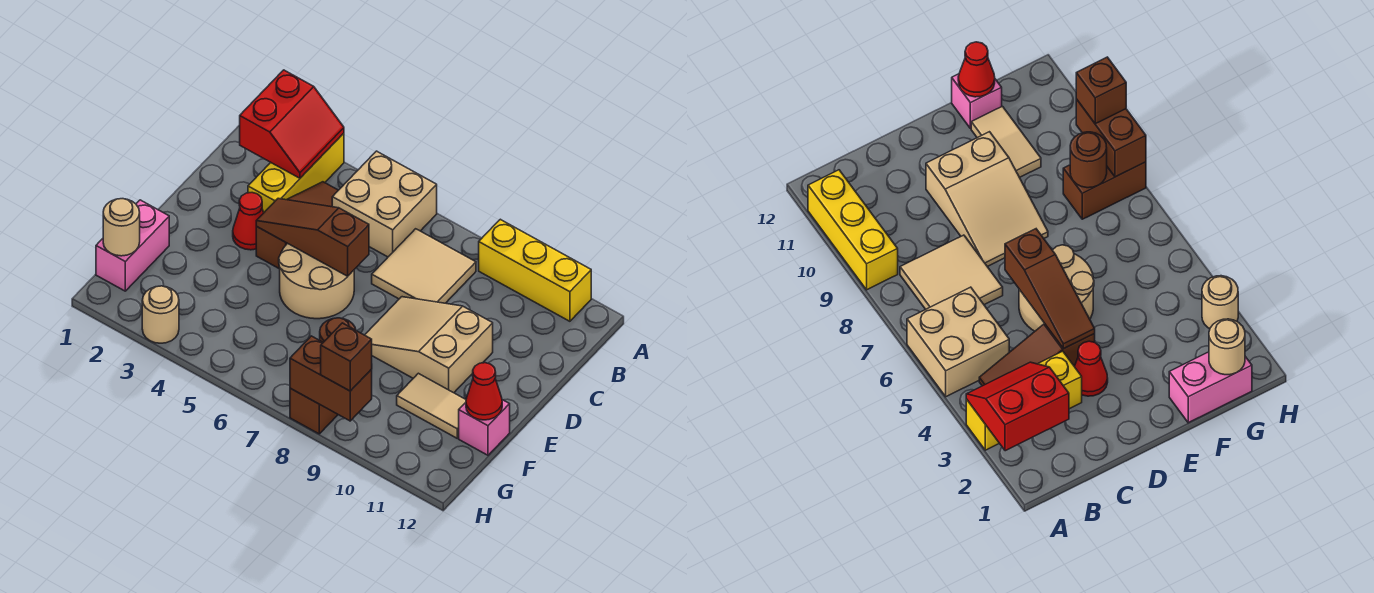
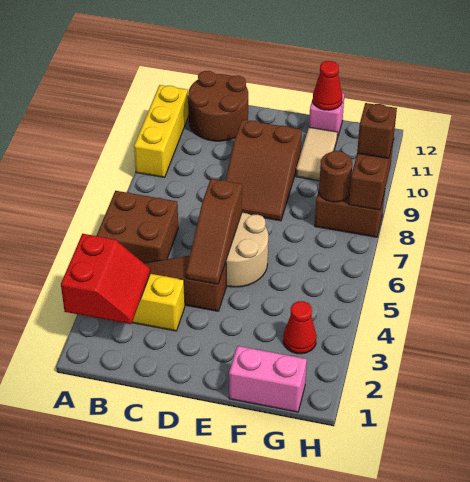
red slope A2:B3 level 2 top 2 -> red slope A2:B3 level 2 top A
tan brick A5:B6 level 1 -> brown brick A5:B6 level 1
tan tile B7:C8 level 1 -> none
none -> brown round brick B11:C12 level 1
red cone D3 level 1 -> red cone G3 level 1
tan slope D8:E10 level 1 top 10 -> brown slope D8:E10 level 1 top 10
tan round brick G1 level 2 -> none
tan round brick H3 level 1 -> none

